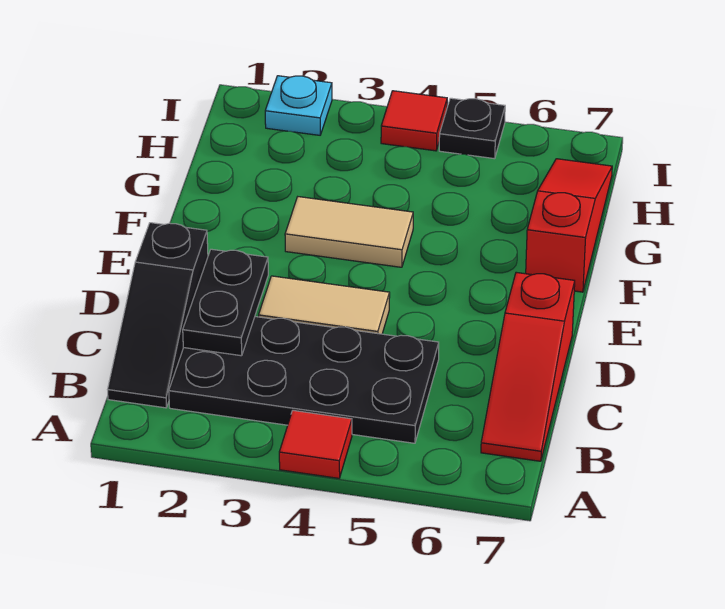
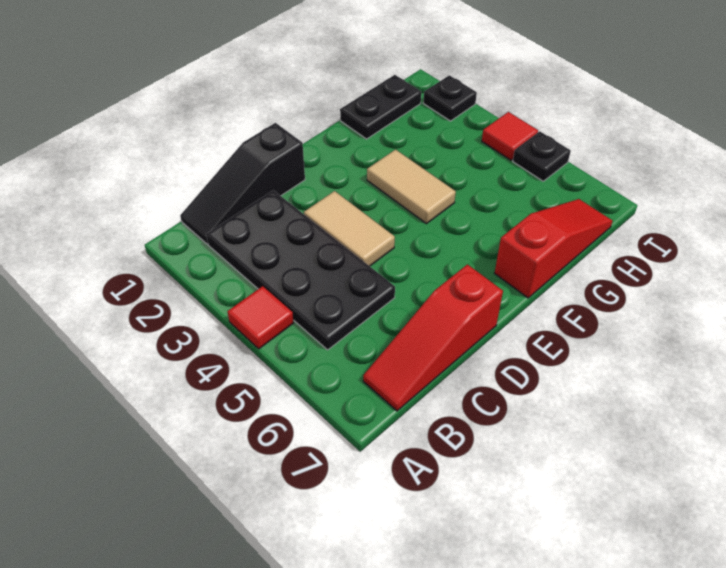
black plate C2:D2 level 2 -> black plate G1:H1 level 1
cyan plate I2 level 1 -> black plate I2 level 1

